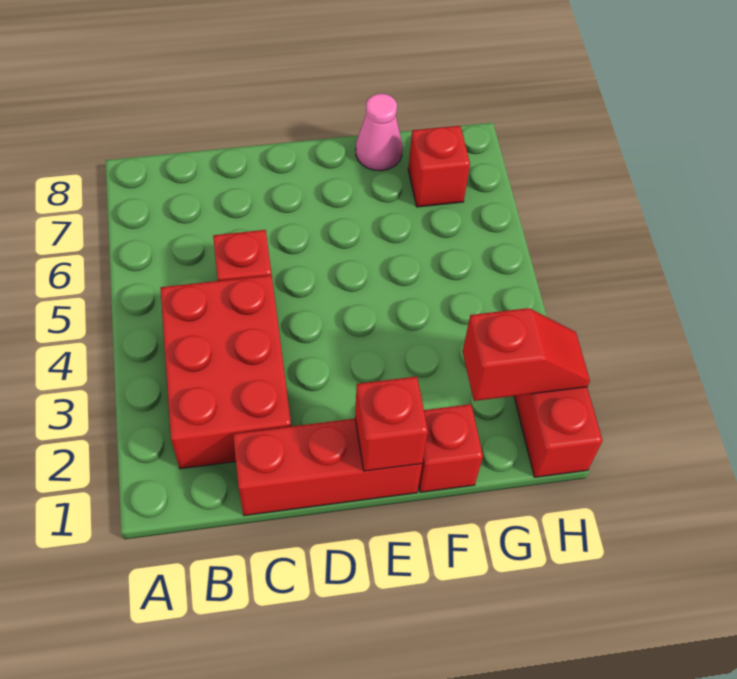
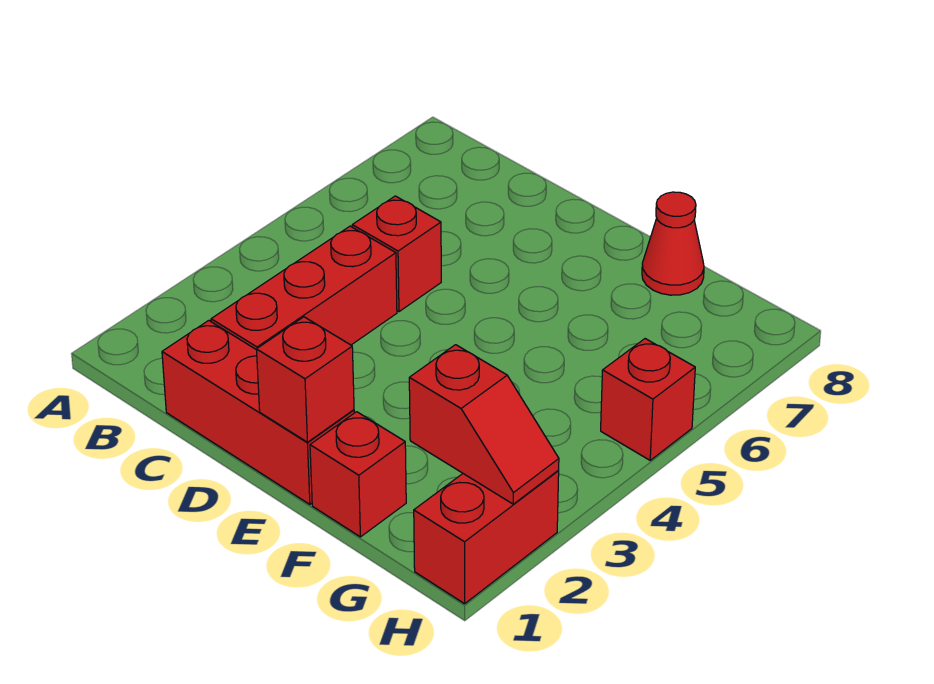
red brick B2:C4 level 1 -> red brick C2:C4 level 1
pink cone F8 level 1 -> red cone F8 level 1
red brick G7 level 1 -> red brick H5 level 1

